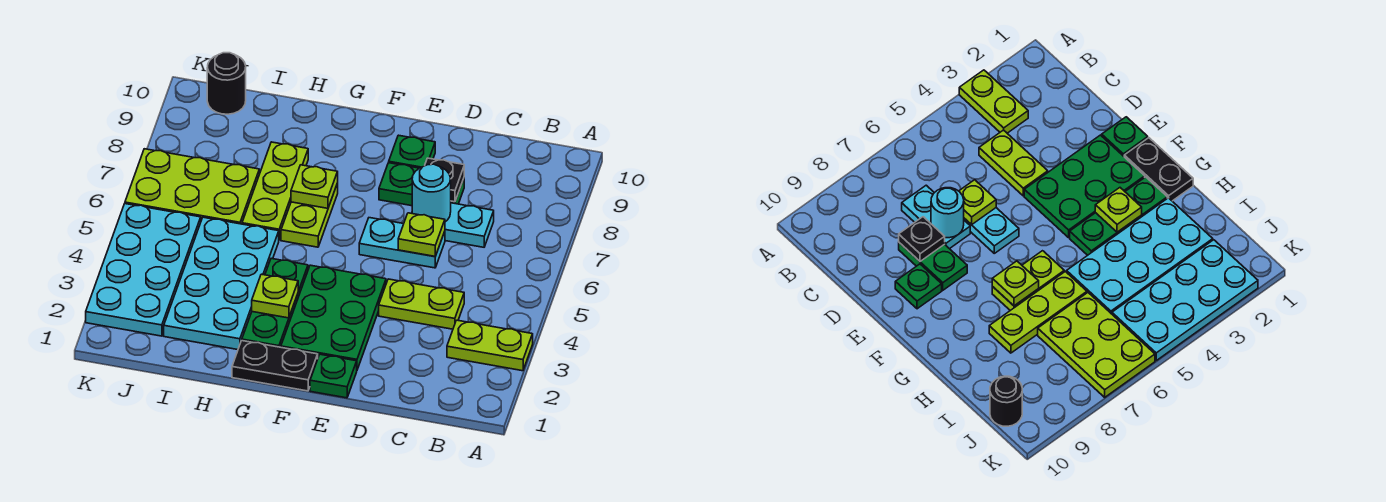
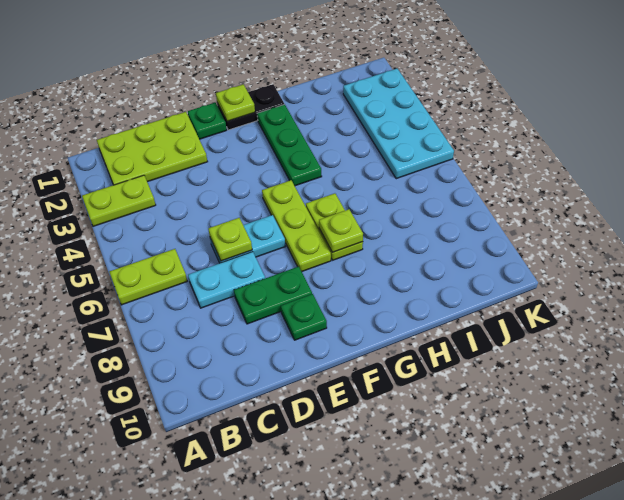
lime plate C4:D4 level 1 -> lime plate A6:B6 level 1
cyan round brick D7 level 2 -> none
black plate D8 level 2 -> none
green plate E2:F4 level 1 -> none
lime plate G3 level 2 -> lime plate F1 level 2
cyan plate H2:I5 level 1 -> none
lime plate H6:H8 level 1 -> lime plate F5:F7 level 1
lime plate I6:K7 level 1 -> lime plate B1:D2 level 1
black round brick J10 level 1 -> none

